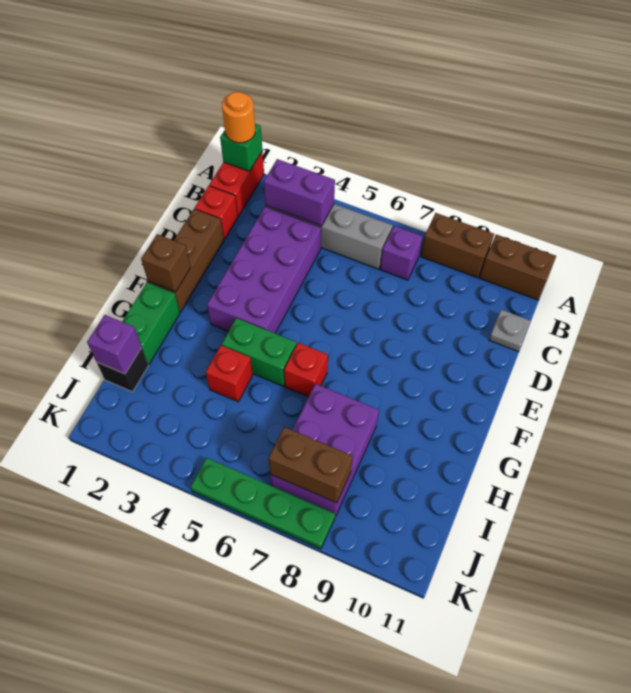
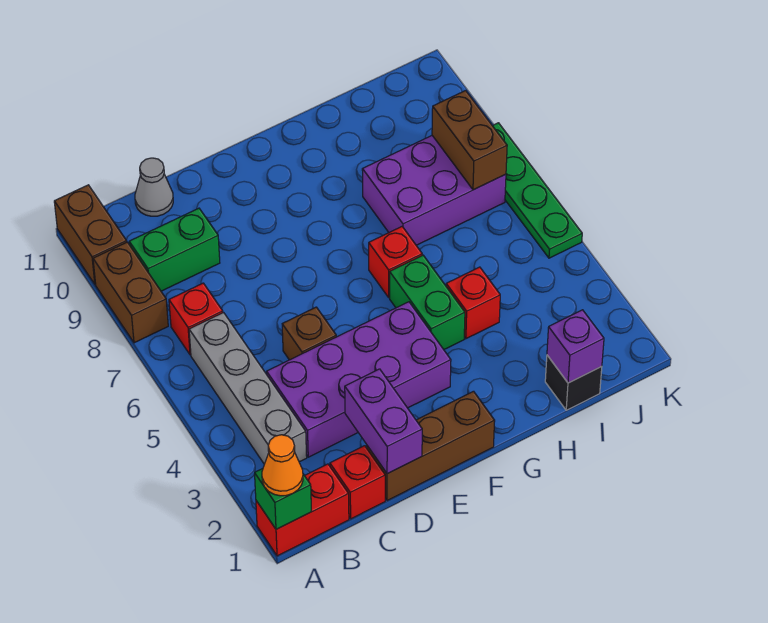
orange round brick A1 level 3 -> orange cone A1 level 3
purple brick B3:B4 level 2 -> purple brick D1:D2 level 2
purple brick B7 level 1 -> red brick B7 level 1
grey plate C11 level 1 -> grey cone C11 level 1
brown brick F1 level 2 -> brown brick D5 level 1
green brick G1:H1 level 1 -> green brick B9:C9 level 1

